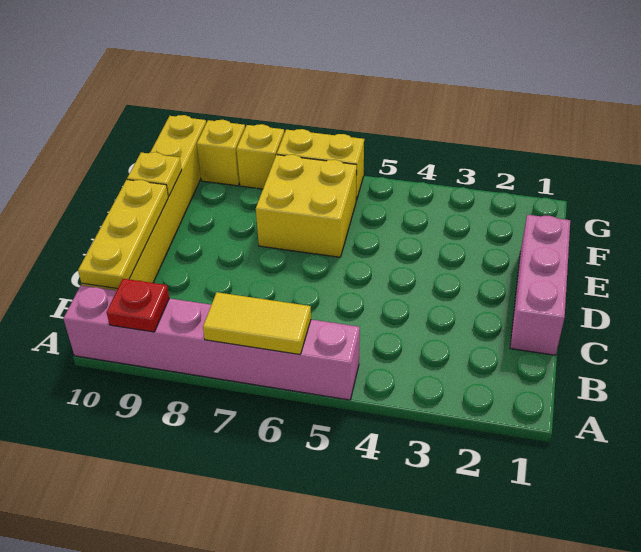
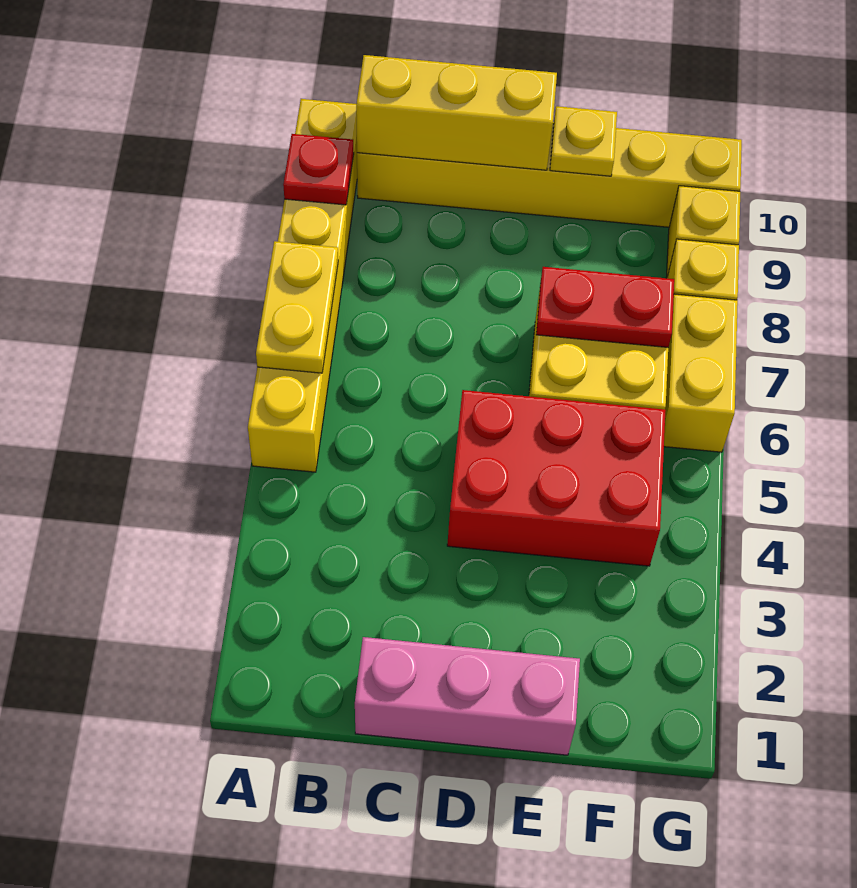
pink brick A5:A10 level 1 -> yellow brick A5:A10 level 1
yellow tile A6:A7 level 2 -> yellow plate A6:A7 level 2
yellow plate B10:D10 level 2 -> yellow brick B10:D10 level 2
none -> red brick D4:F5 level 1
none -> red plate E7:F7 level 2

